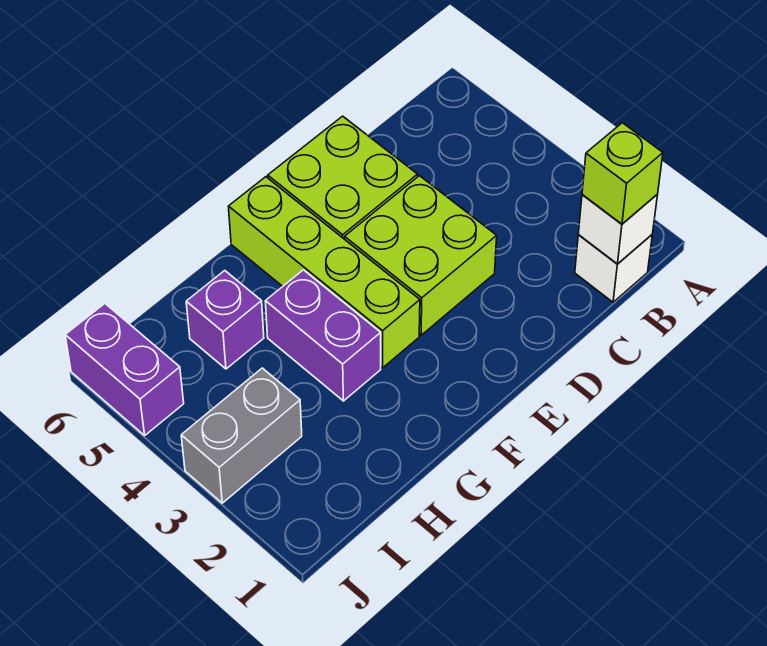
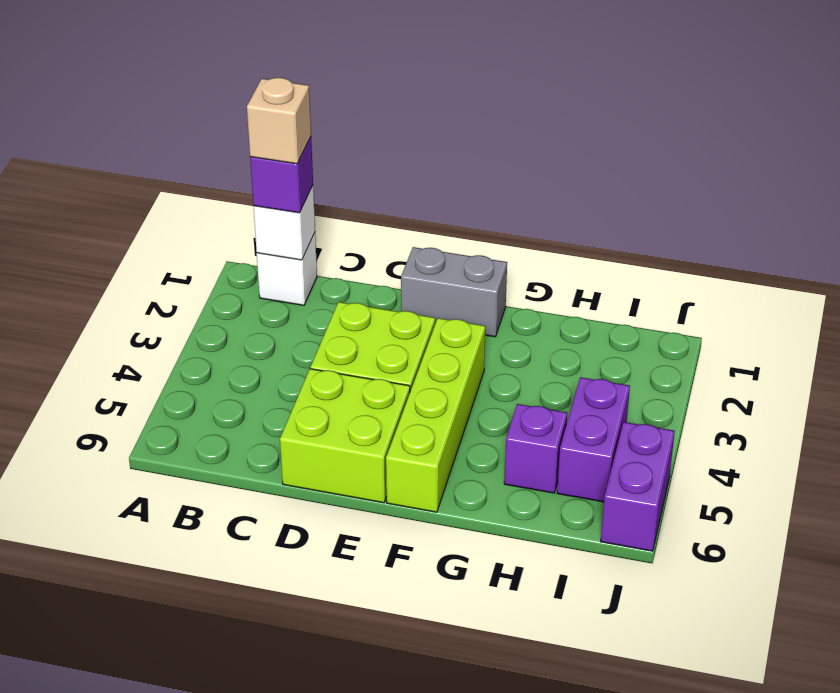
lime brick B1 level 3 -> purple brick B1 level 3
none -> tan brick B1 level 4
purple brick G3:G4 level 1 -> purple brick I4:I5 level 1
grey brick I3:J3 level 1 -> grey brick E1:F1 level 1

